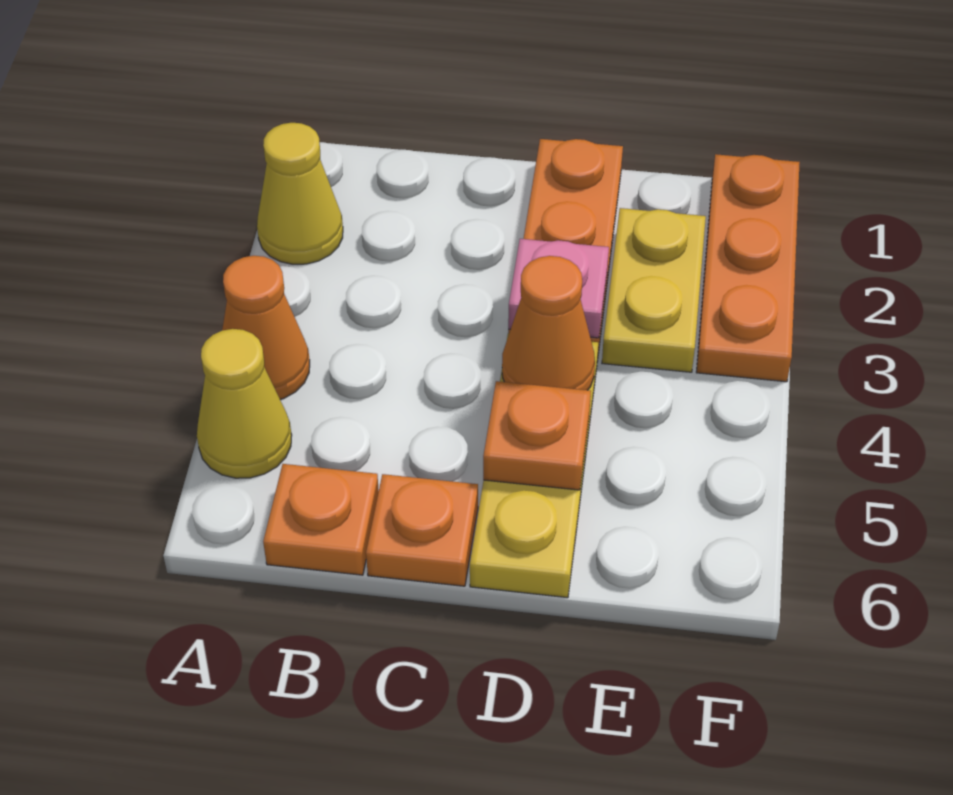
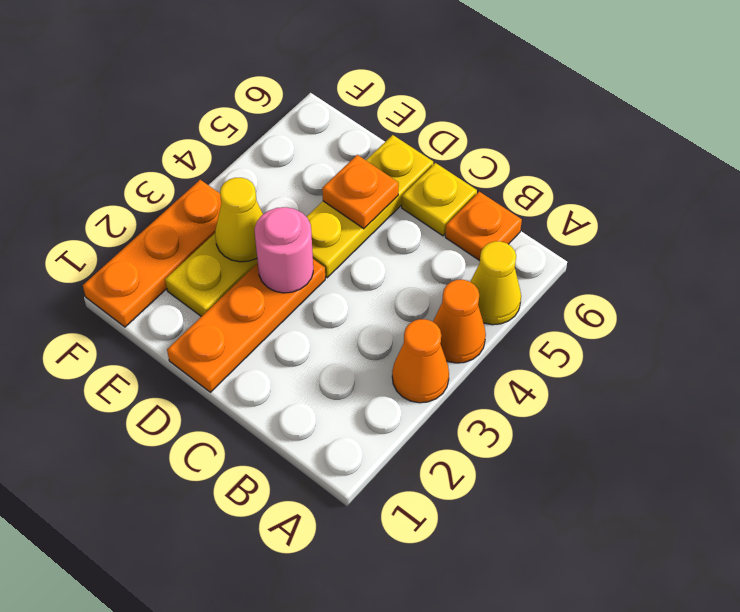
yellow cone A2 level 1 -> yellow cone E3 level 2
orange plate C6 level 1 -> yellow plate C6 level 1
pink plate D3 level 2 -> pink round brick D3 level 2
orange cone D4 level 2 -> orange cone A3 level 1

